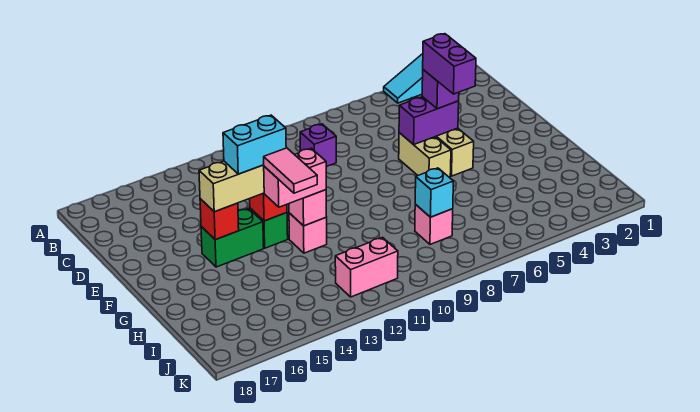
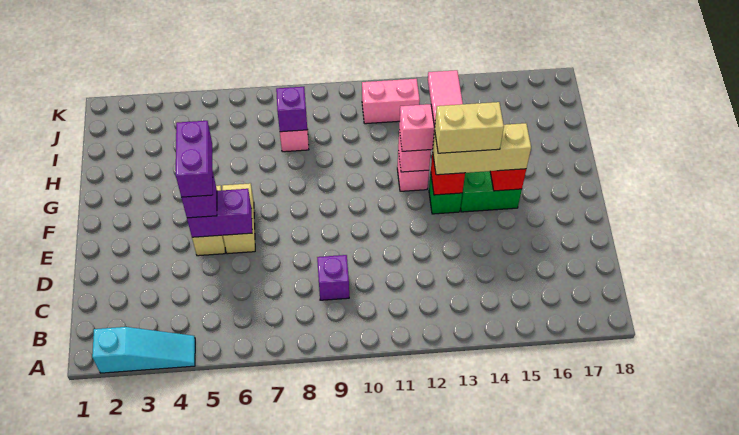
cyan brick F13:F14 level 4 -> tan brick F13:F14 level 4
cyan brick I8 level 2 -> purple brick I8 level 2

